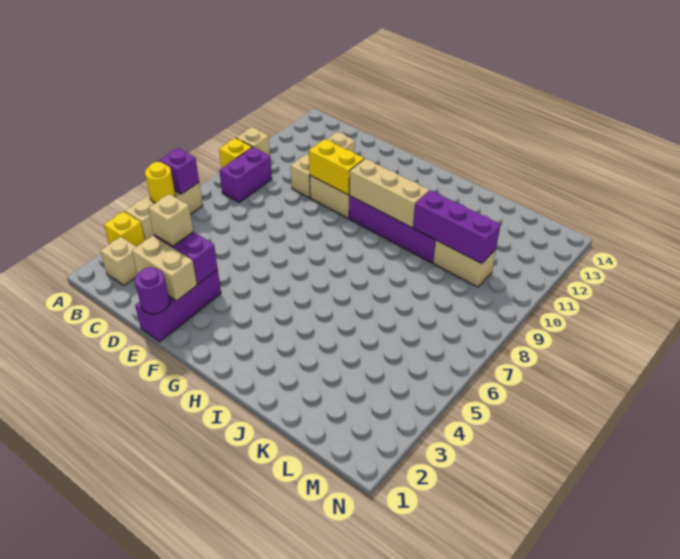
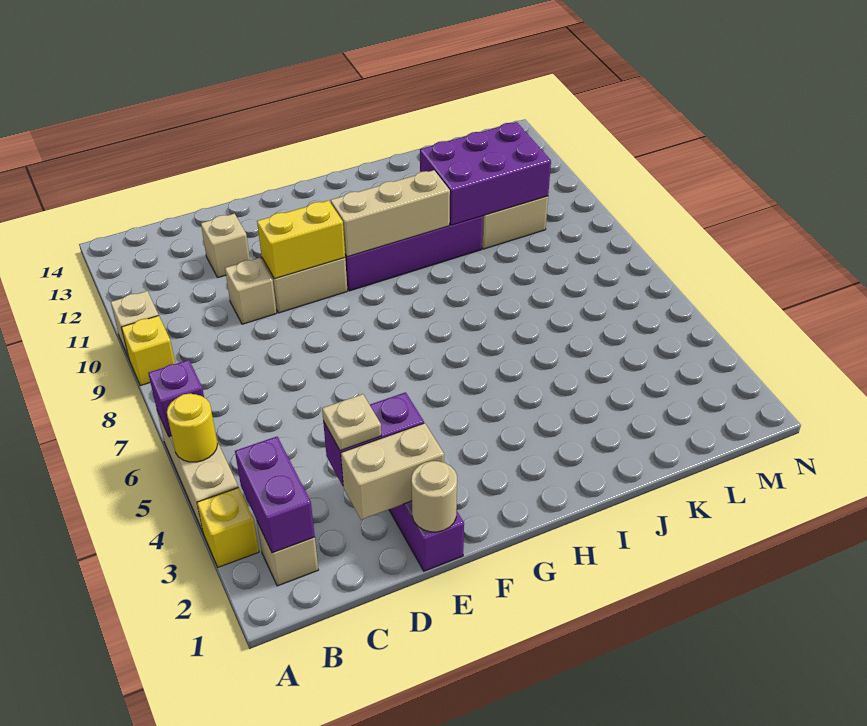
purple brick B8:B9 level 1 -> purple brick B2:B3 level 2
tan brick D3 level 3 -> tan plate D3 level 3
purple round brick E1 level 2 -> tan round brick E1 level 2
purple brick J10:L10 level 2 -> purple brick J10:L11 level 2

